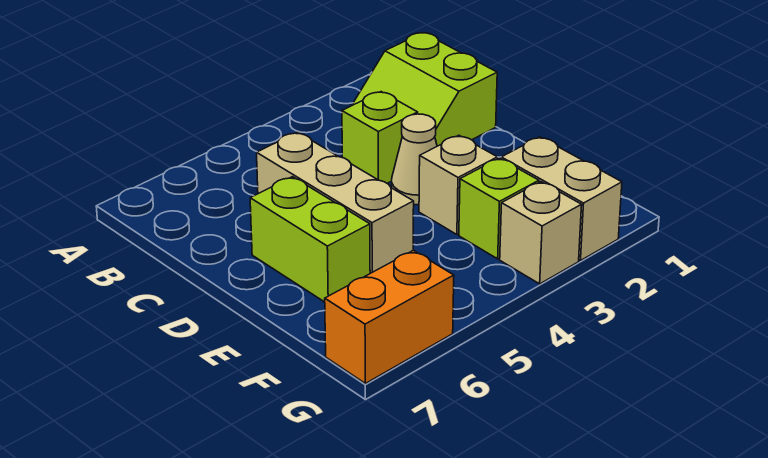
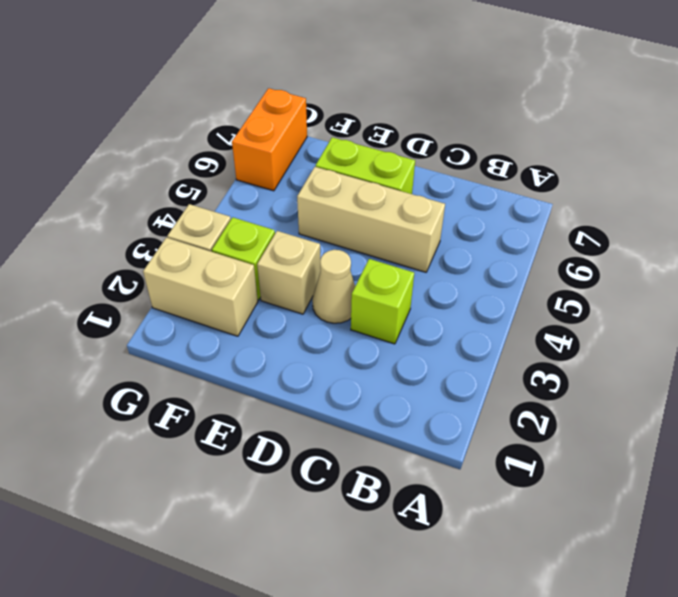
lime slope B1:C2 level 1 top 1 -> none

